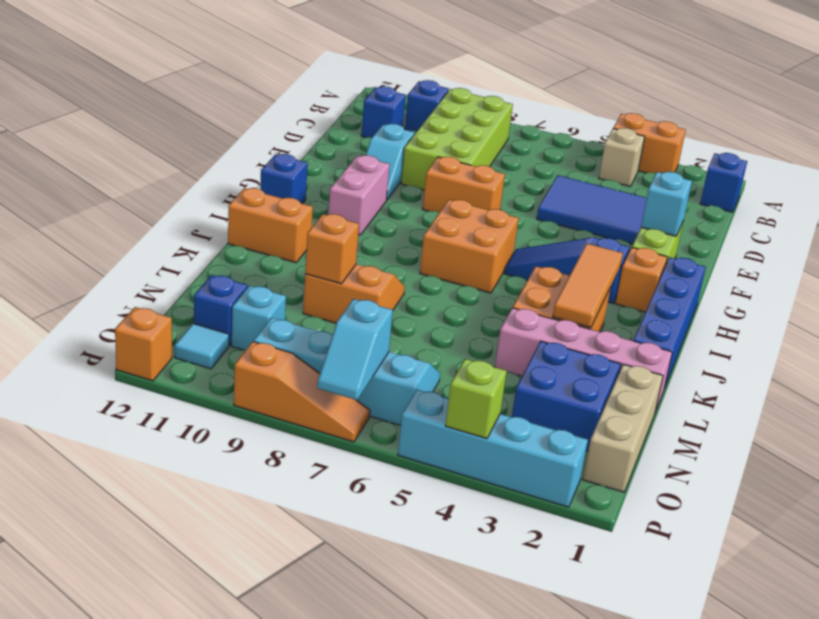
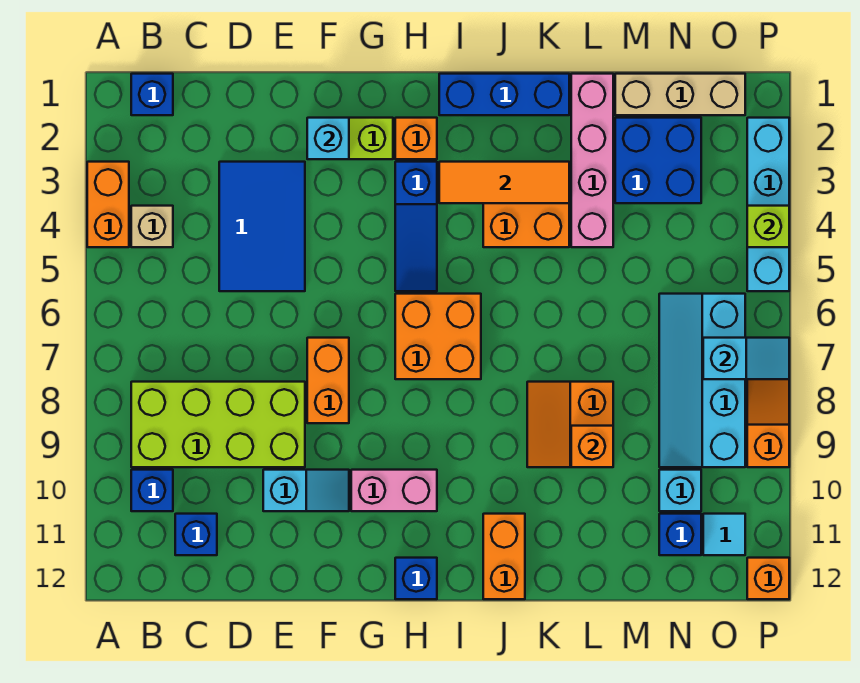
blue brick H1:K1 level 1 -> blue brick I1:K1 level 1

